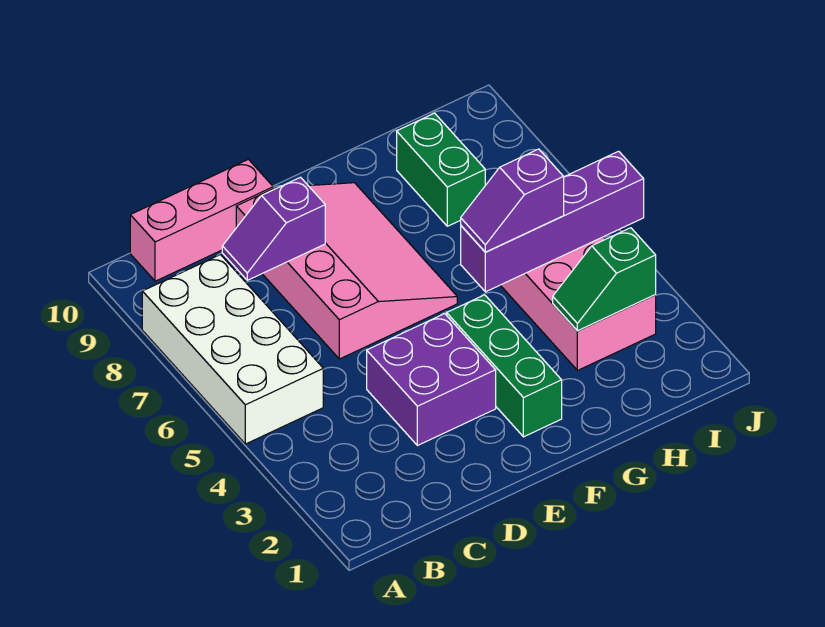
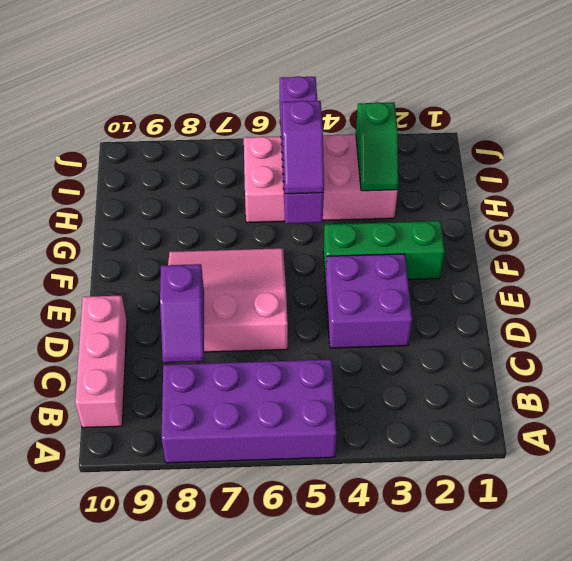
white brick A5:B8 level 1 -> purple brick A5:B8 level 1
pink slope D6:F9 level 1 top D -> pink slope D6:F8 level 1 top D
green brick H8:H9 level 1 -> none

